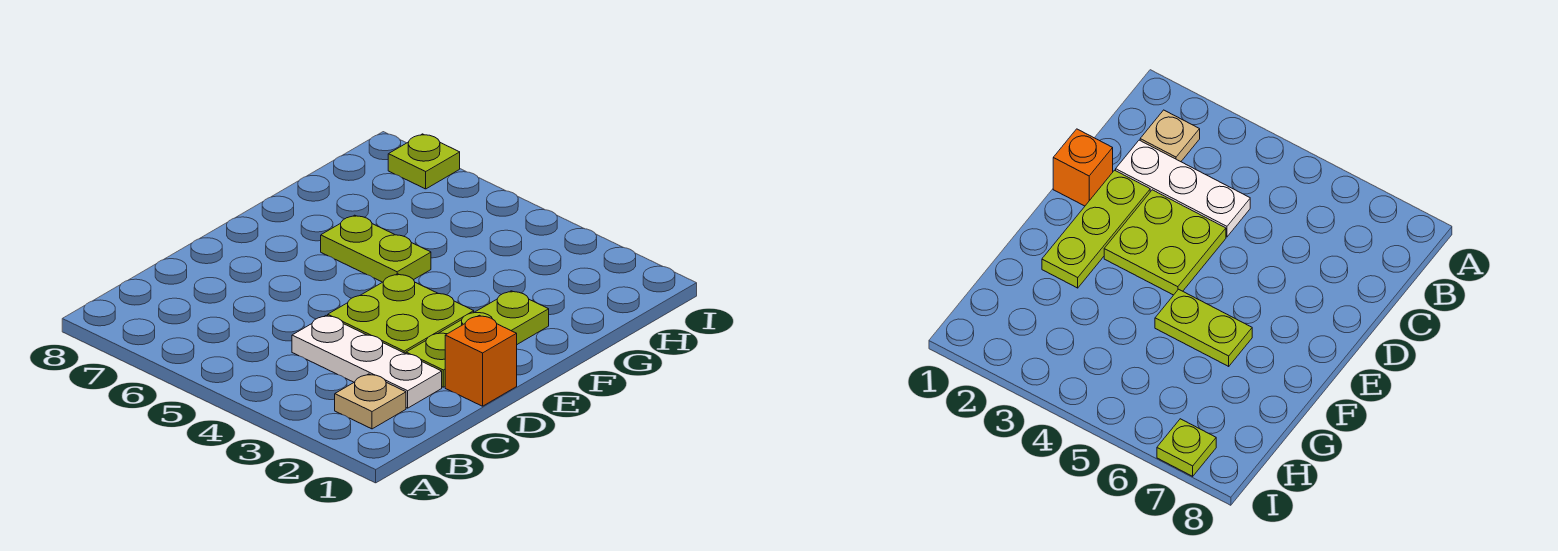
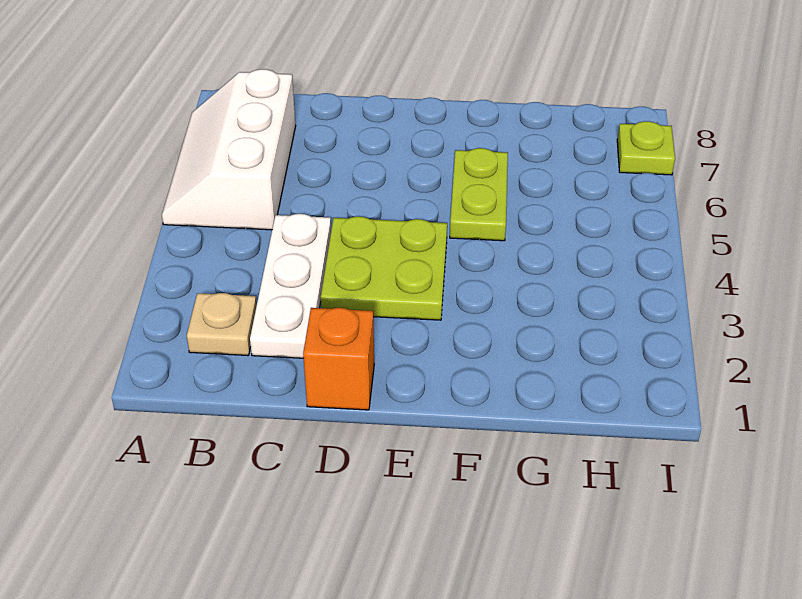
none -> white slope A5:B7 level 1 top B
lime plate D2:F2 level 1 -> none

